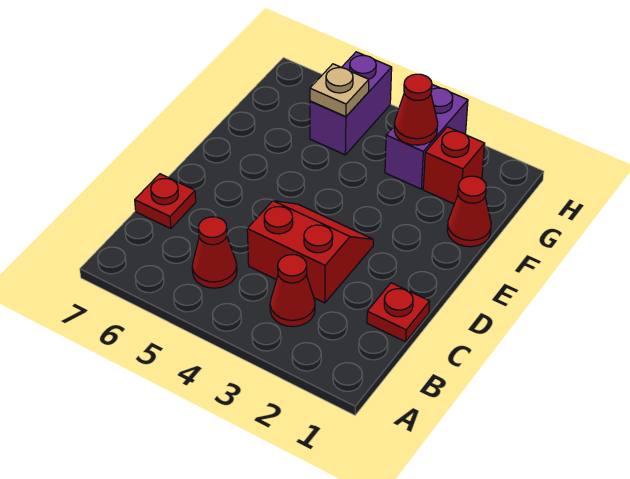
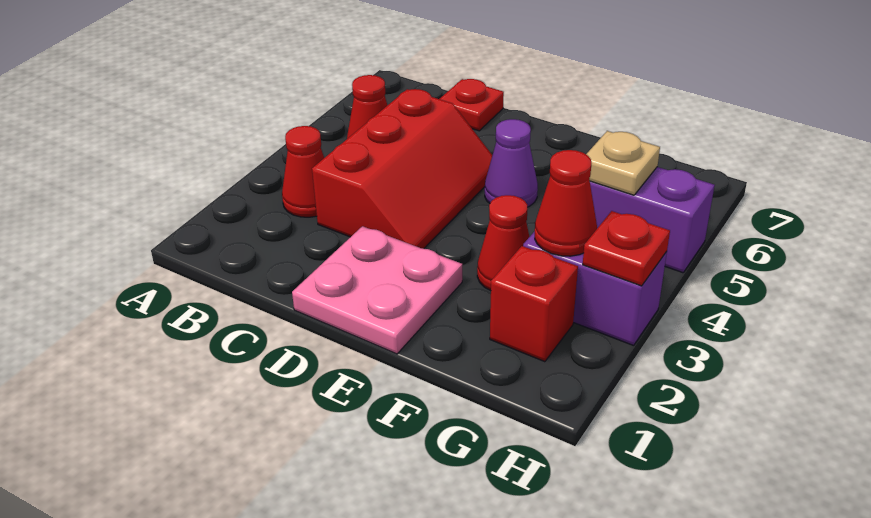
red plate C1 level 1 -> red plate H3 level 2
red slope C3:D4 level 1 top C -> red slope C3:D5 level 1 top C
none -> pink plate D1:E2 level 1
none -> purple cone E5 level 1
red cone F1 level 1 -> red cone F3 level 1

